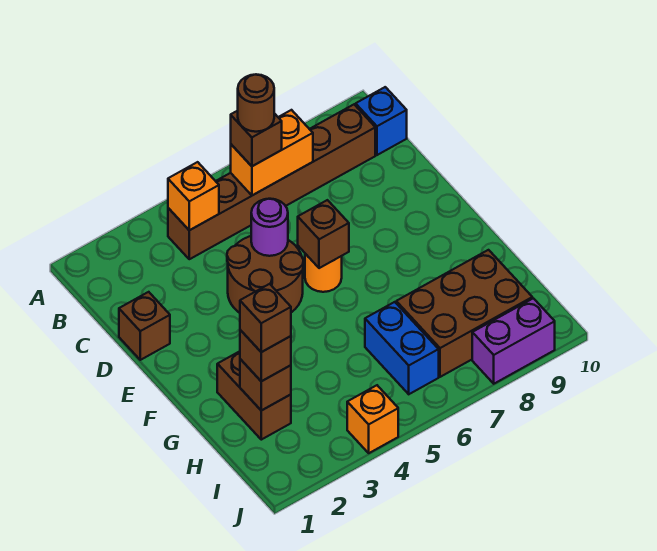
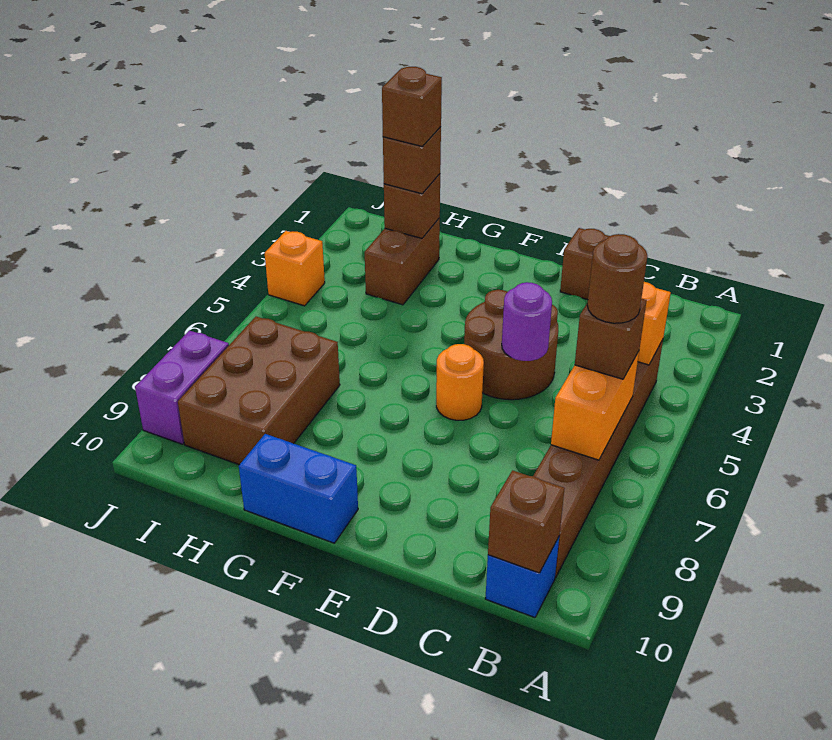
brown brick E6 level 2 -> brown brick B10 level 2
brown brick G2:H2 level 1 -> brown brick H2:H3 level 1
blue brick H6:I6 level 1 -> blue brick F10:G10 level 1

